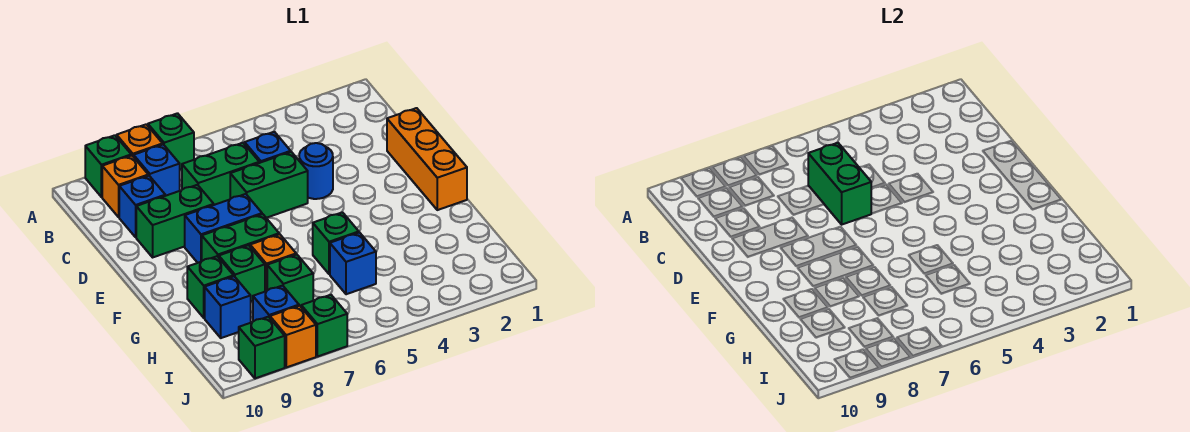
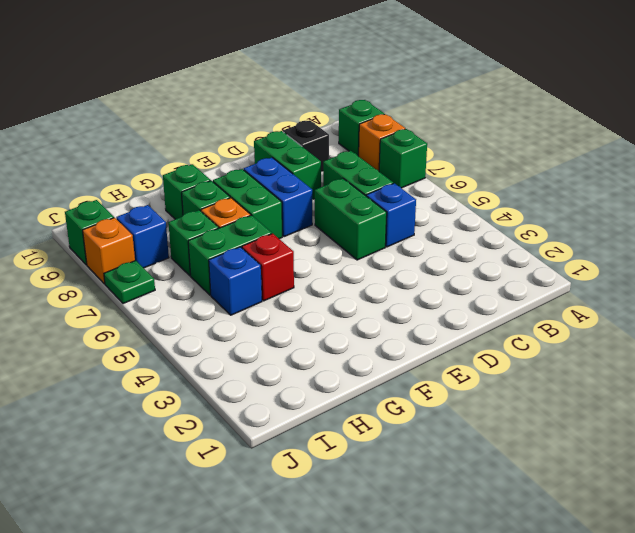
blue brick B8 level 1 -> none
orange brick B9 level 1 -> none
green brick C6:D6 level 2 -> green brick G6:H6 level 1
blue brick C9 level 1 -> black brick C9 level 1
orange brick D1:F1 level 1 -> none
blue round brick D4 level 1 -> none
green brick G5 level 1 -> red brick G5 level 1
blue brick H9 level 1 -> none
green brick J7 level 1 -> green plate J7 level 1

